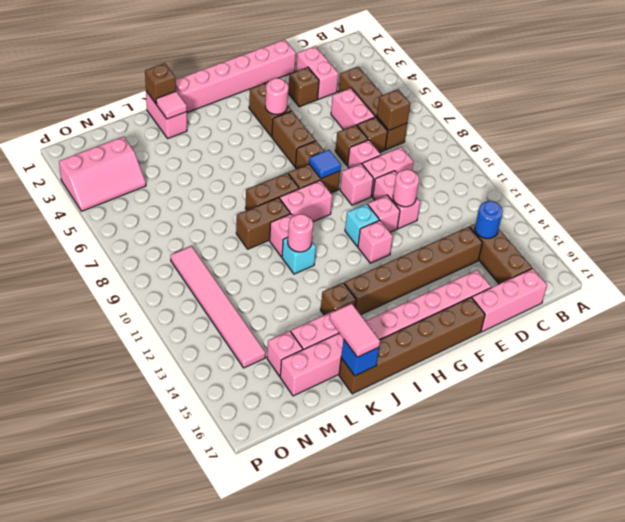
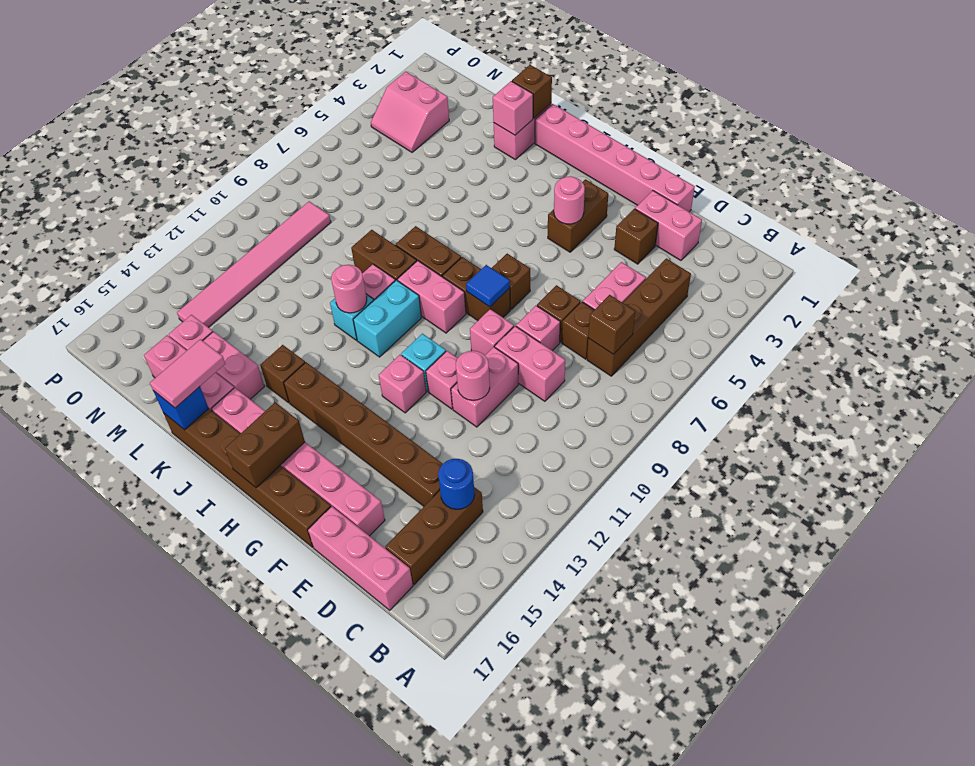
pink brick D2:D3 level 1 -> pink brick D2:E2 level 1
brown brick G5:G6 level 1 -> brown brick H16:H17 level 2
none -> cyan brick I10:I11 level 1
pink tile K2 level 2 -> pink brick K2 level 2
pink slope N3:P4 level 1 top 3 -> pink slope N3:O4 level 1 top 3

